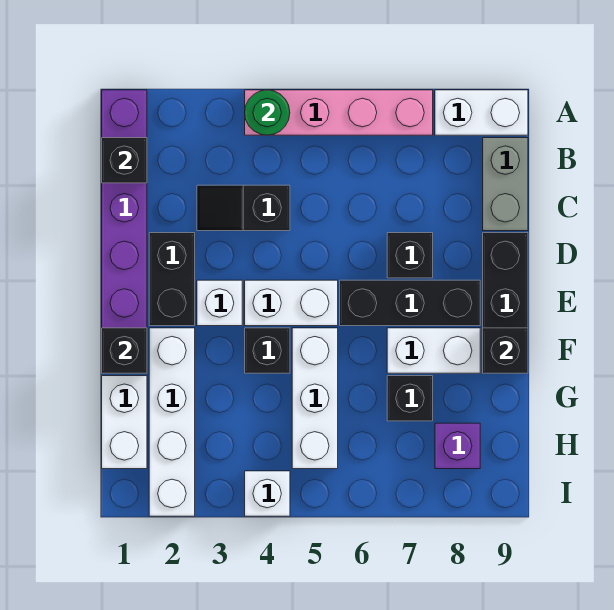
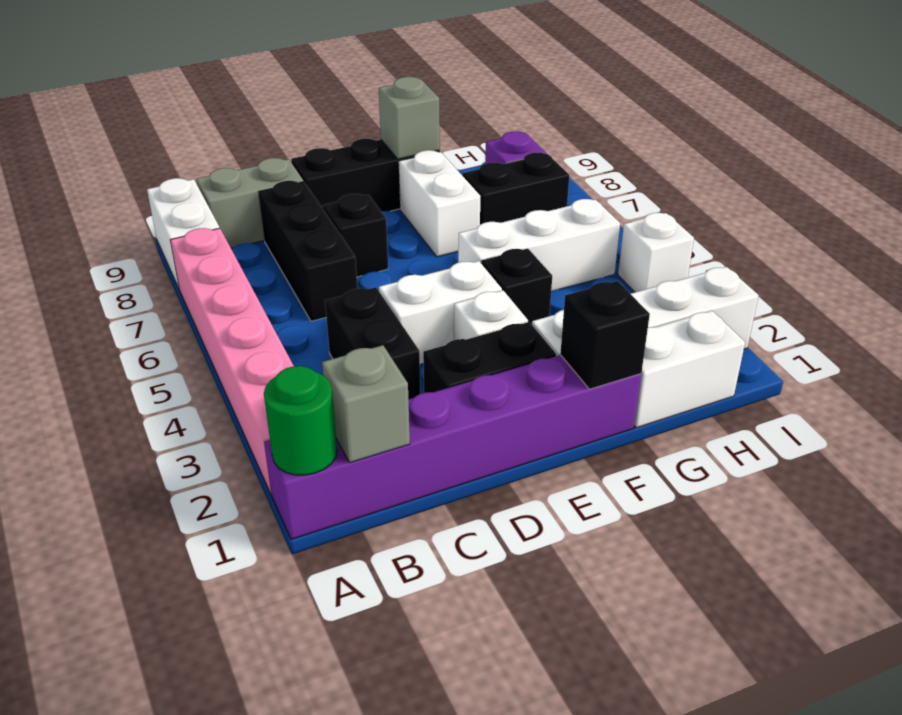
pink brick A4:A7 level 1 -> pink brick A2:A7 level 1
green round brick A4 level 2 -> green round brick A1 level 2
black brick B1 level 2 -> grey brick B1 level 2
black slope C3:C4 level 1 top 4 -> black brick C3:C4 level 1
white brick E4:E5 level 1 -> white brick D4:E4 level 1
black brick E6:E8 level 1 -> black brick C6:C8 level 1
black brick F9 level 2 -> grey brick F9 level 2
black brick G7 level 1 -> black brick G7:H7 level 1

